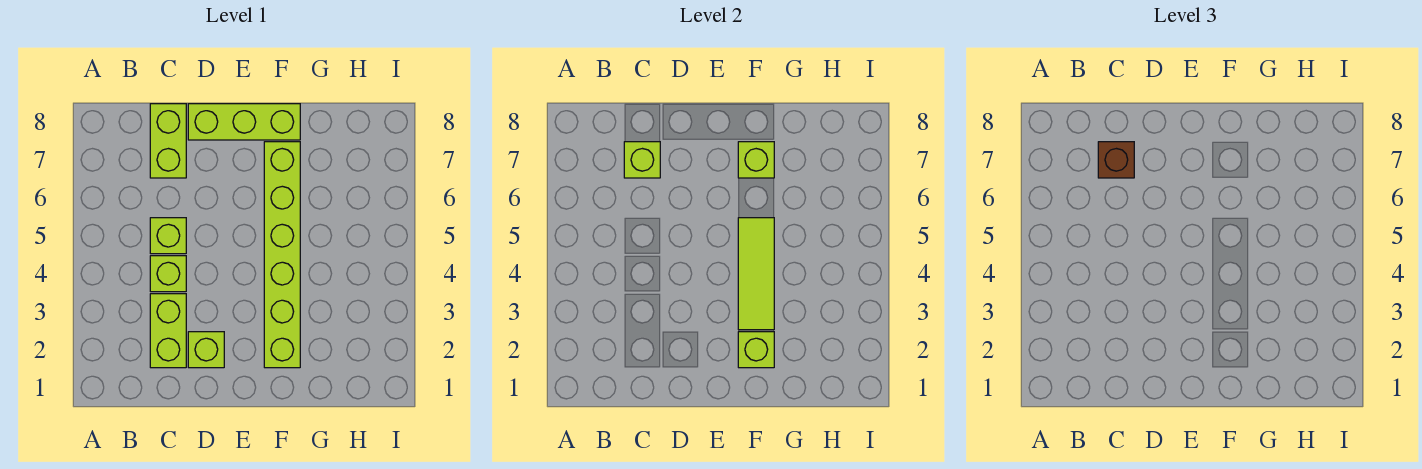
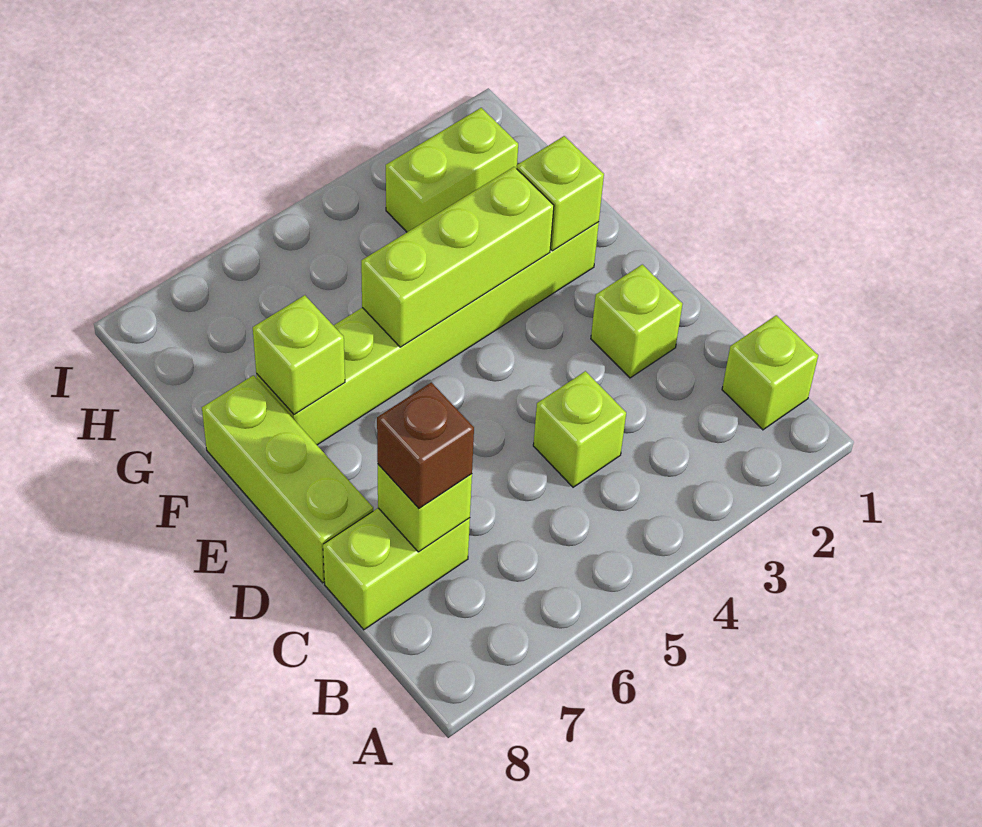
lime brick C2:C3 level 1 -> lime brick H2:H3 level 1
lime brick C5 level 1 -> lime brick B1 level 1
lime tile F3:F5 level 2 -> lime brick F3:F5 level 2

